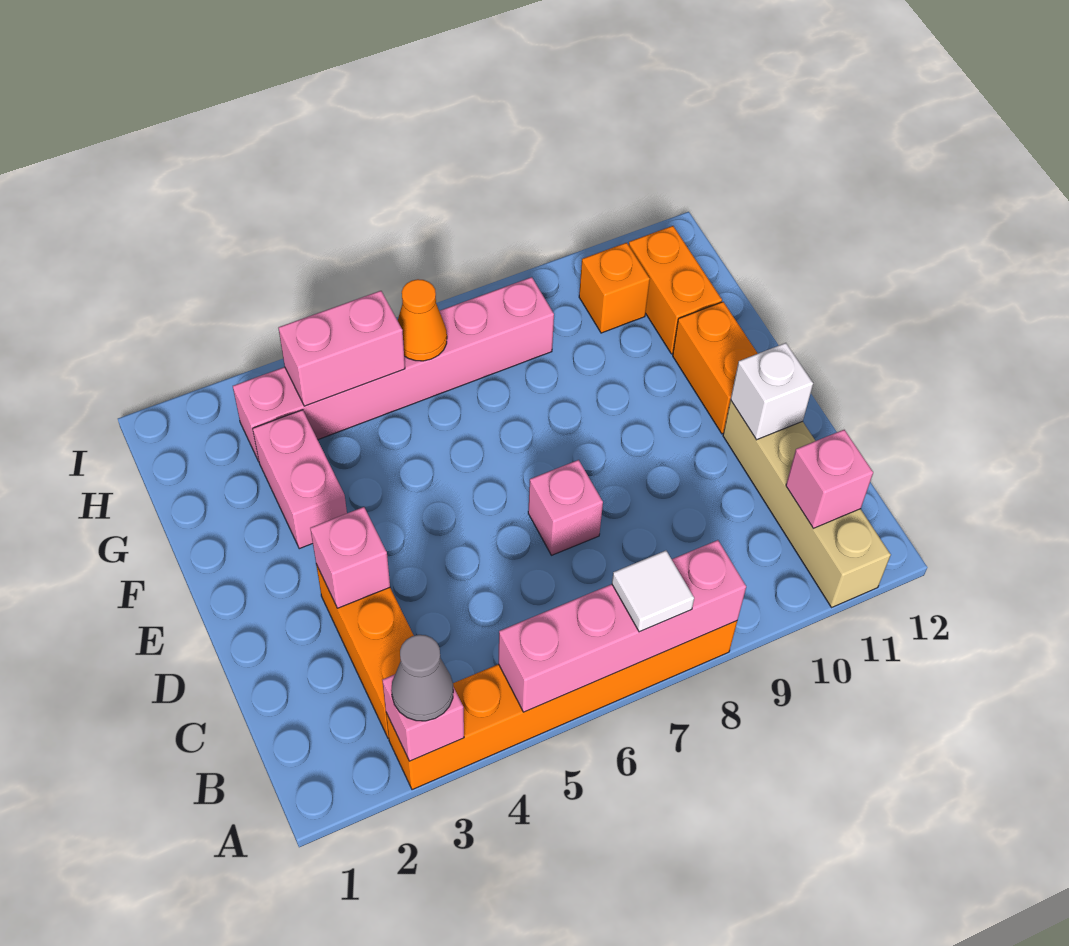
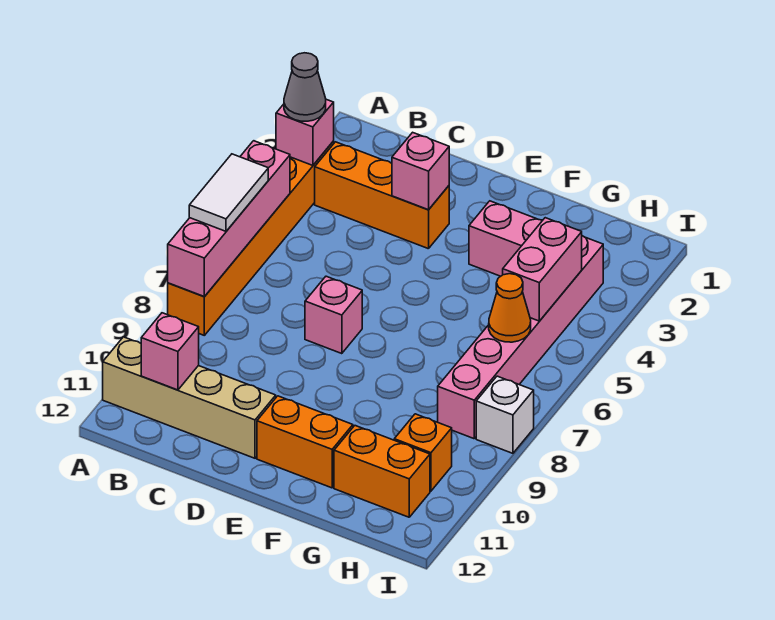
white tile A7 level 3 -> white tile A6:A7 level 3
white brick D11 level 2 -> white brick I8 level 1

